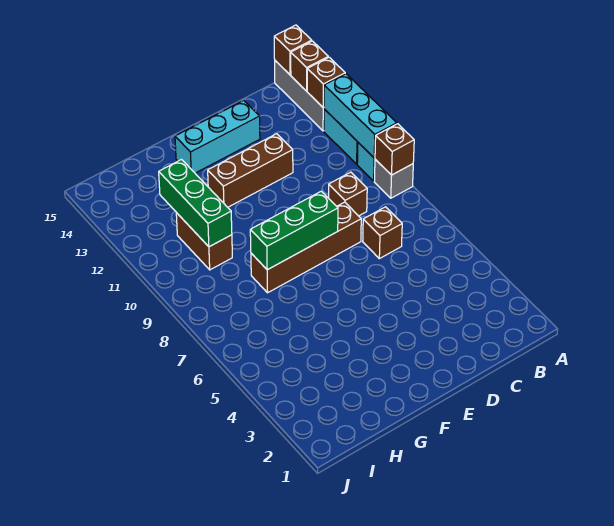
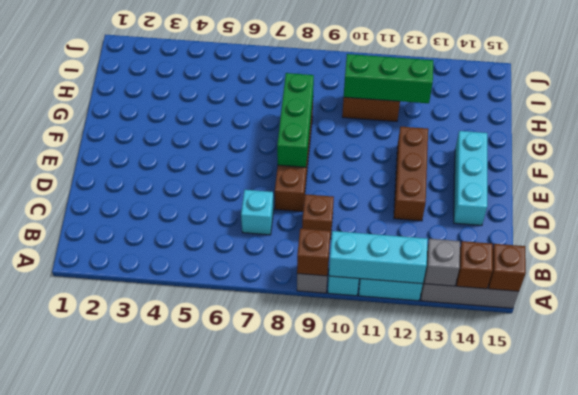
brown brick A13 level 2 -> grey brick A13 level 2
brown brick C7 level 1 -> cyan brick C7 level 1

